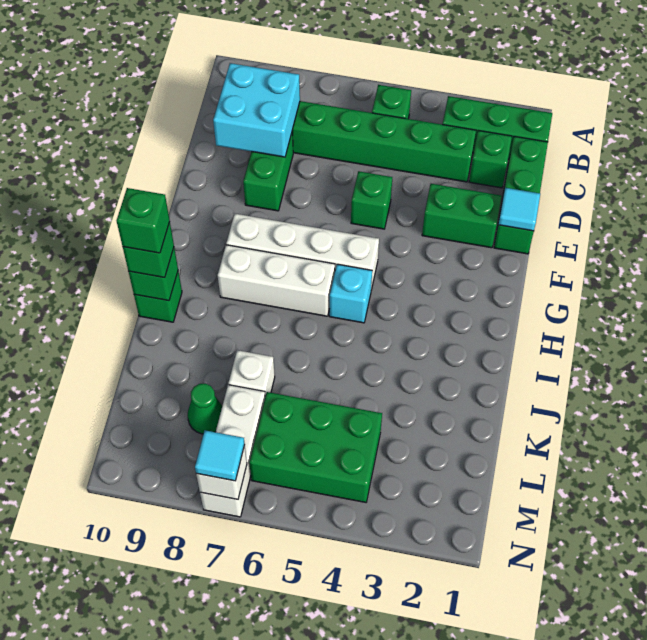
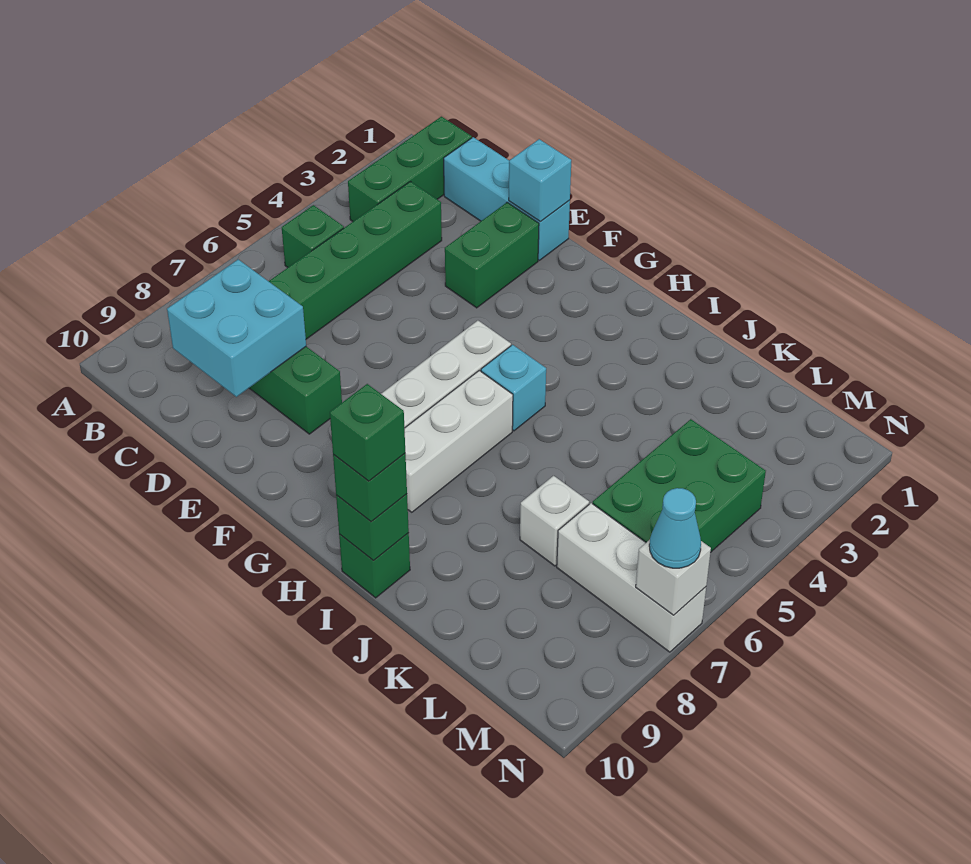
green brick C1:E1 level 1 -> cyan brick C1:E1 level 1
green brick C2 level 1 -> none
cyan tile E1 level 2 -> cyan brick E1 level 2
green brick E5 level 1 -> none
green cone L8 level 1 -> none
cyan tile N7 level 3 -> cyan cone N7 level 3

